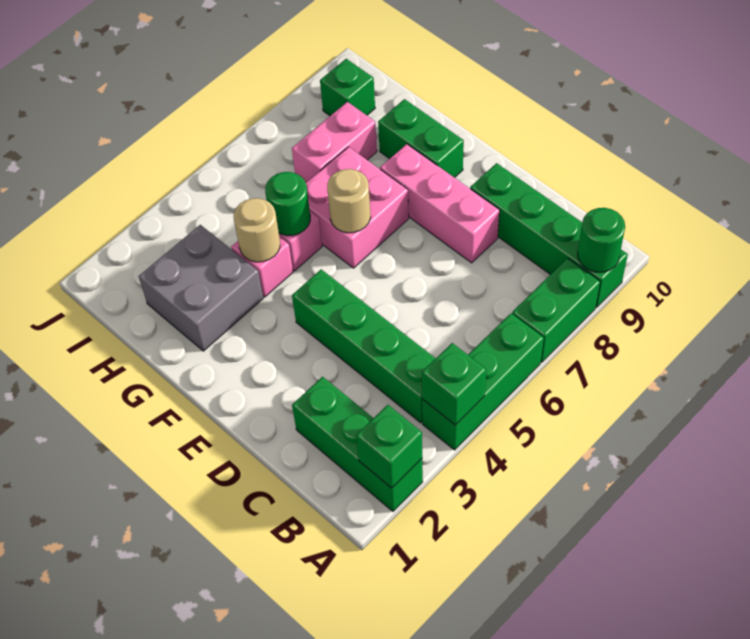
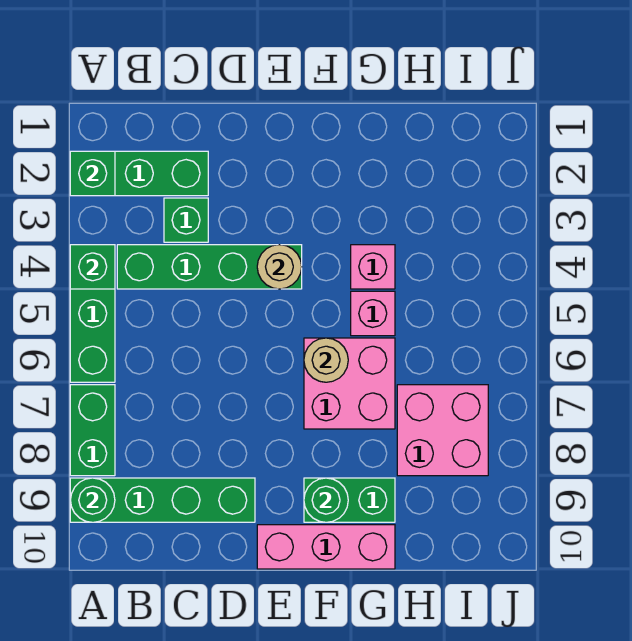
pink brick D8:F8 level 1 -> pink brick E10:G10 level 1
grey brick G2:H3 level 1 -> none
tan round brick G4 level 2 -> tan round brick E4 level 2
green round brick G5 level 2 -> green round brick F9 level 2
pink brick H7:H8 level 1 -> pink brick H7:I8 level 1
green brick I9 level 1 -> green brick C3 level 1

